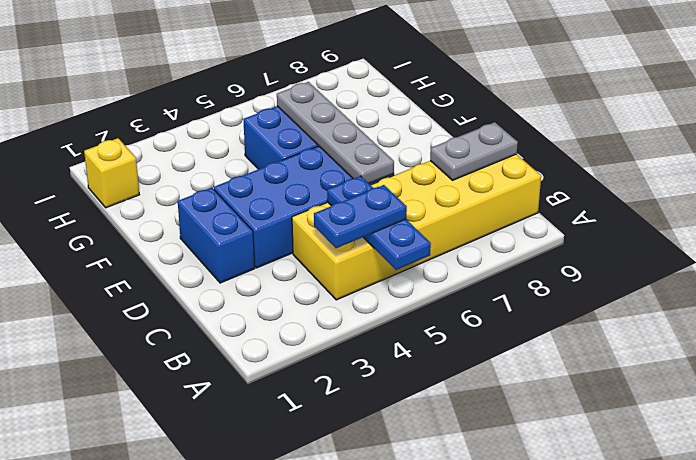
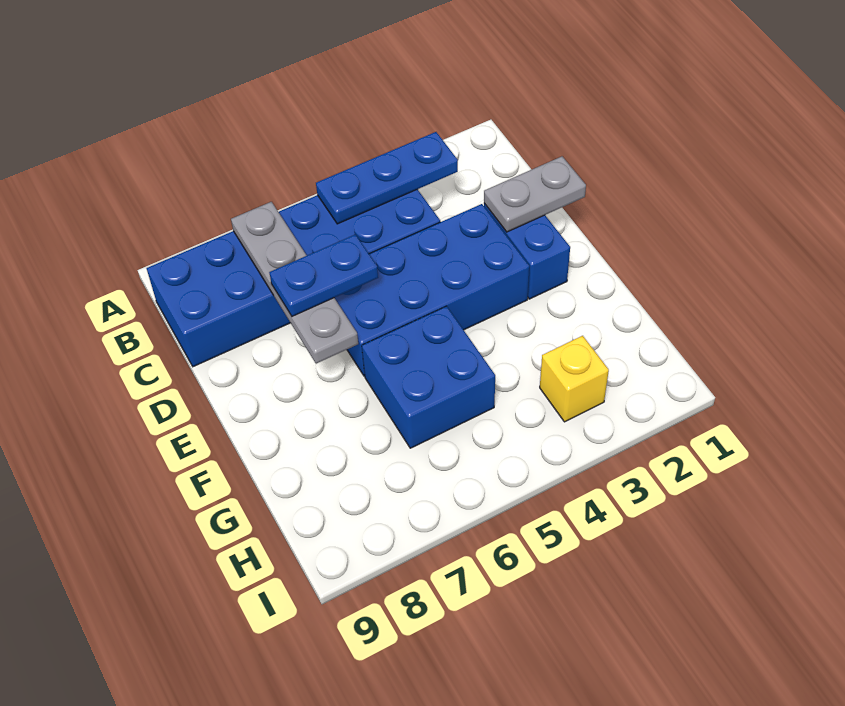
blue plate A5:C5 level 2 -> blue plate B3:B5 level 2
yellow brick B4:C9 level 1 -> blue brick B4:C9 level 1
blue plate B4:B5 level 3 -> blue plate D6:D7 level 3
grey plate C8:C9 level 2 -> grey plate D1:D2 level 2
grey plate D6:G6 level 2 -> grey plate B7:E7 level 2
yellow brick H1 level 1 -> yellow brick H3 level 1

